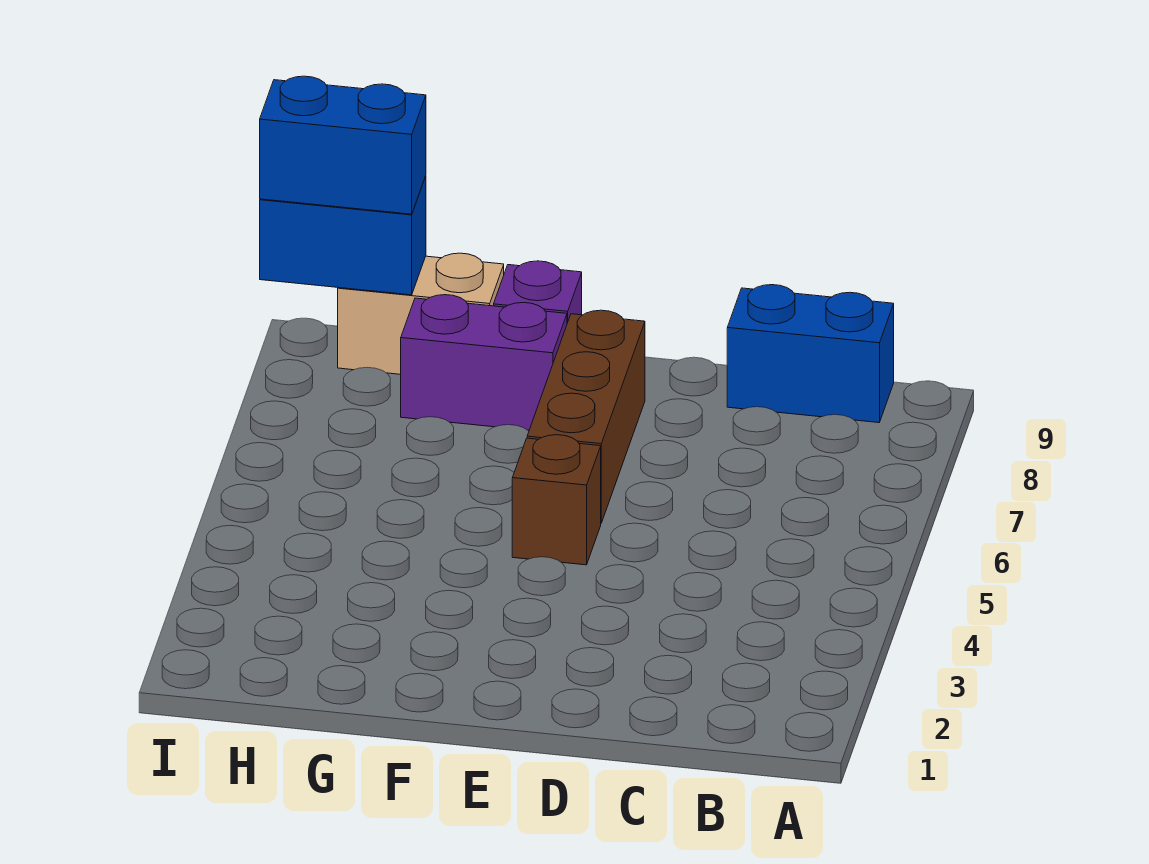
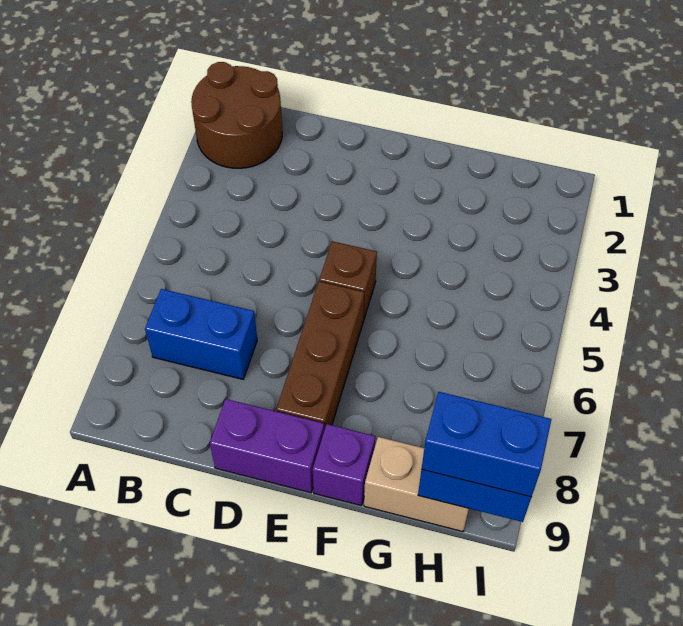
none -> brown round brick A1:B2 level 1
blue brick B9:C9 level 1 -> blue brick B7:C7 level 1
purple brick F8:G8 level 1 -> purple brick D9:E9 level 1

